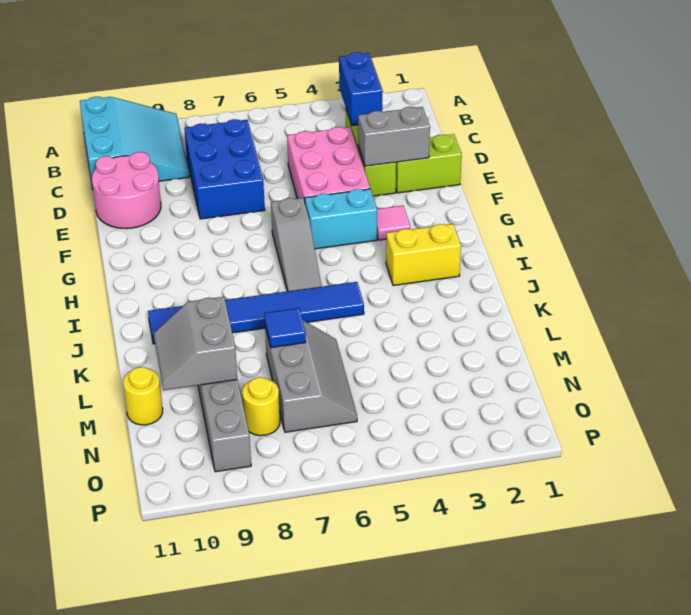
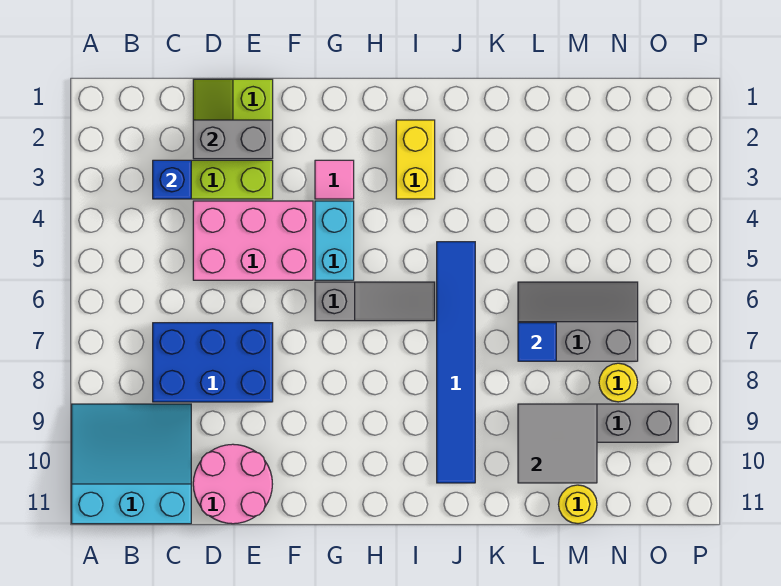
blue brick B3:C3 level 2 -> blue brick C3 level 2
grey brick E2:E3 level 2 -> grey brick D2:E2 level 2
grey slope L9:M10 level 2 top 9 -> grey tile L9:M10 level 2

